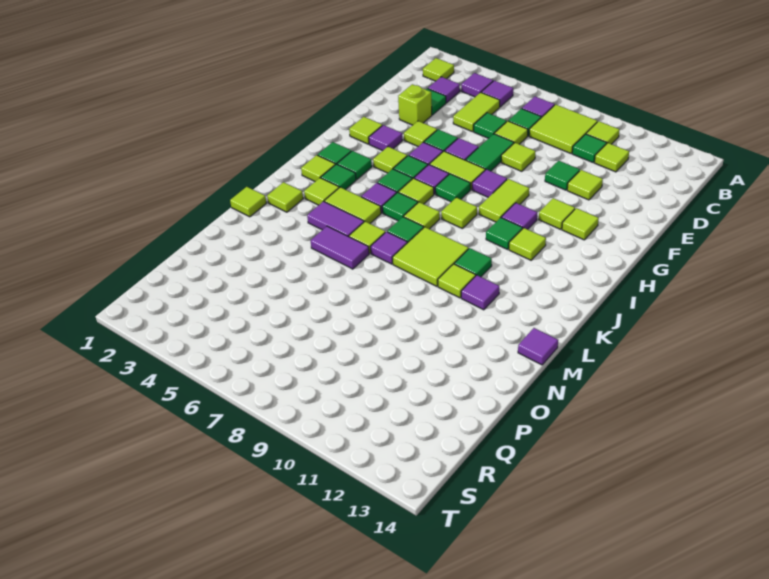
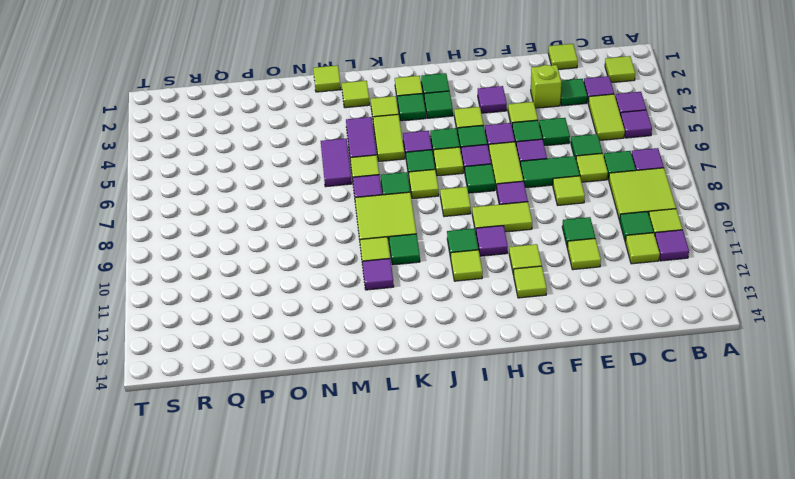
lime tile C5:D5 level 1 -> lime tile C4:C5 level 1
none -> green tile E5 level 1
lime tile G2 level 1 -> lime tile D1 level 1
purple tile M14 level 1 -> purple tile B11 level 1

